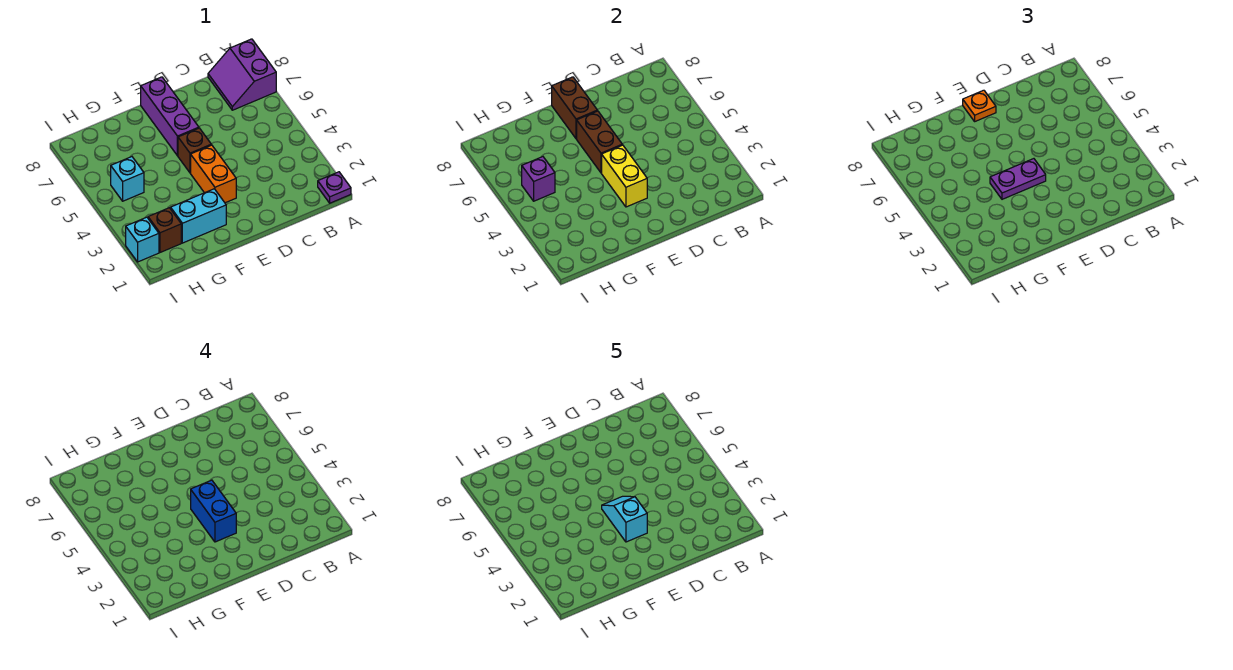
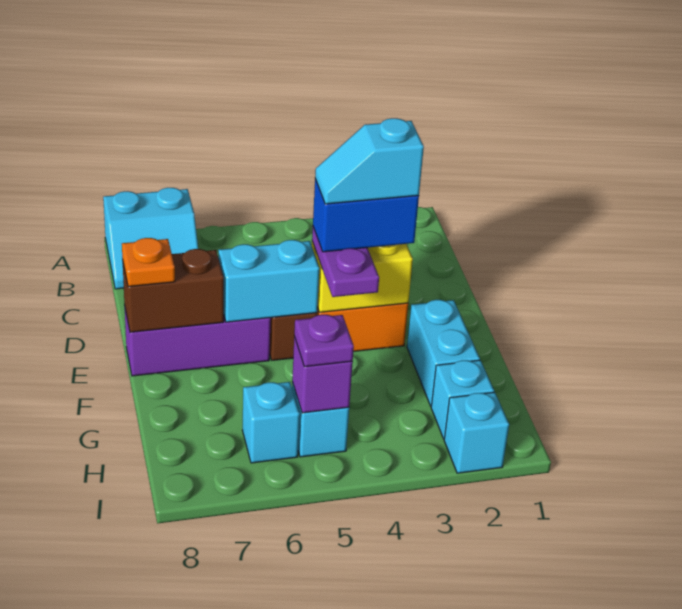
purple plate A1 level 1 -> purple plate H5 level 3
purple slope A7:B8 level 1 top A -> cyan slope A7:B8 level 1 top A
brown brick E5:E6 level 2 -> cyan brick E5:E6 level 2
brown brick H2 level 1 -> cyan brick H2 level 1
none -> cyan brick H6 level 1

